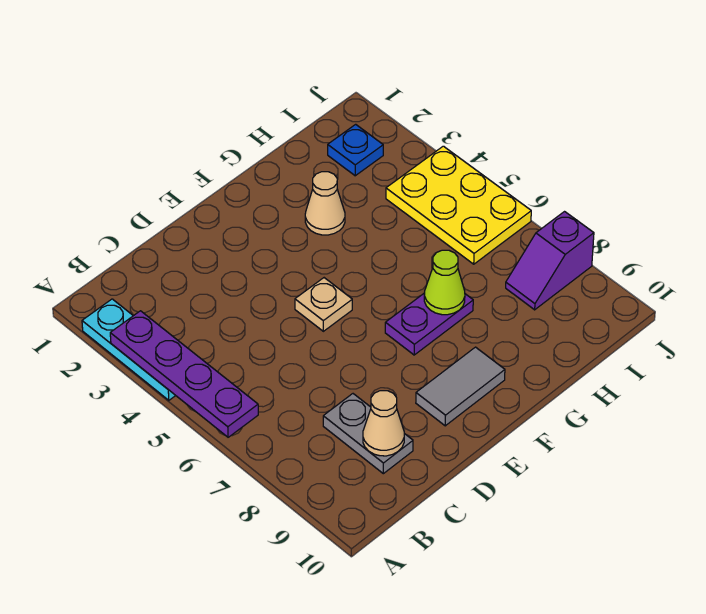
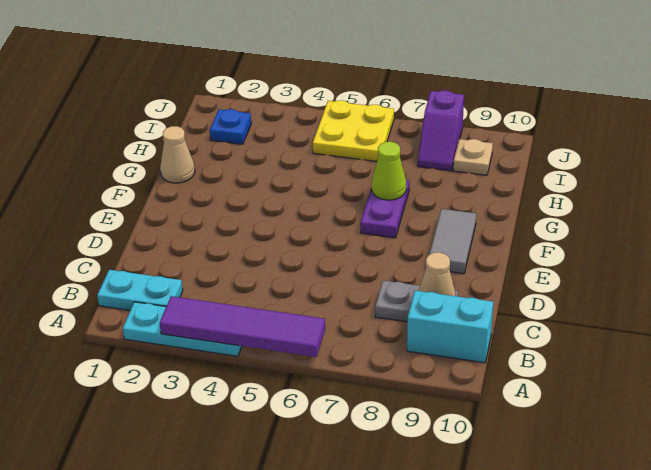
purple plate A3:A6 level 2 -> purple tile A3:A6 level 2
none -> cyan plate B1:B2 level 1
none -> cyan brick B9:B10 level 1
tan plate E5 level 1 -> tan plate I9 level 1
tan cone G3 level 1 -> tan cone G1 level 1
yellow plate I4:J6 level 1 -> yellow plate I5:J6 level 1

